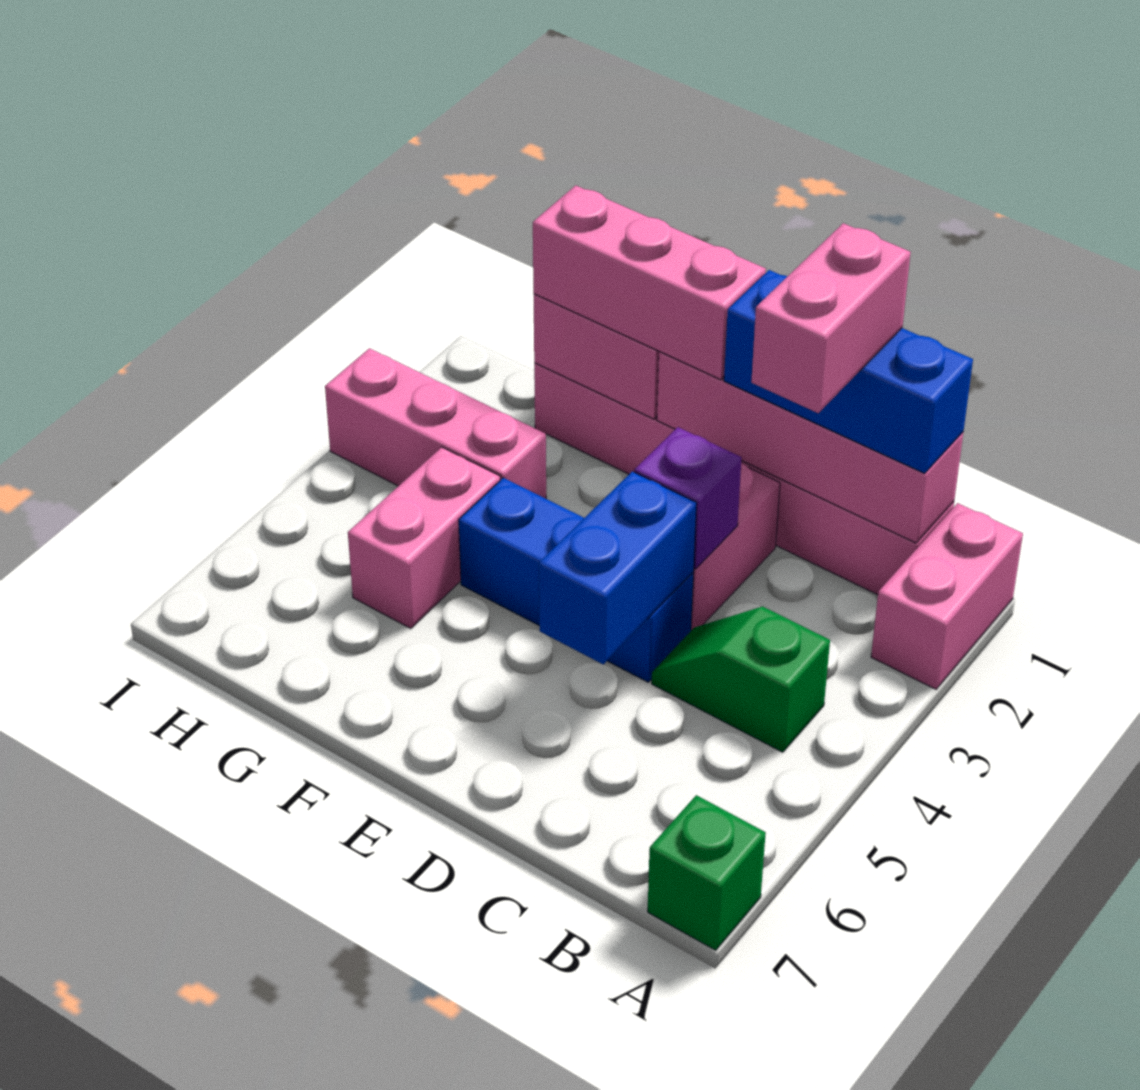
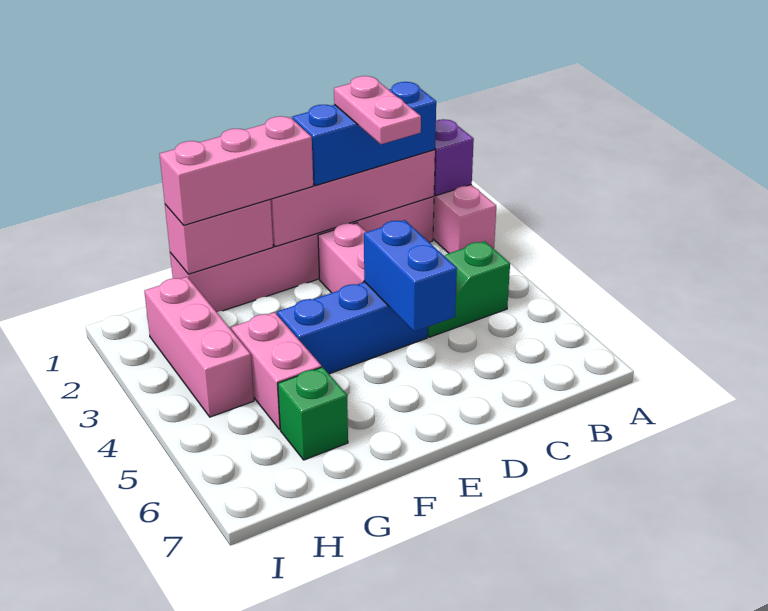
green brick A7 level 1 -> green brick G6 level 1
pink brick C1:C2 level 4 -> pink plate C1:C2 level 4
purple brick D3 level 2 -> purple brick A1 level 2
pink brick G3:I3 level 1 -> pink brick H2:H4 level 1

